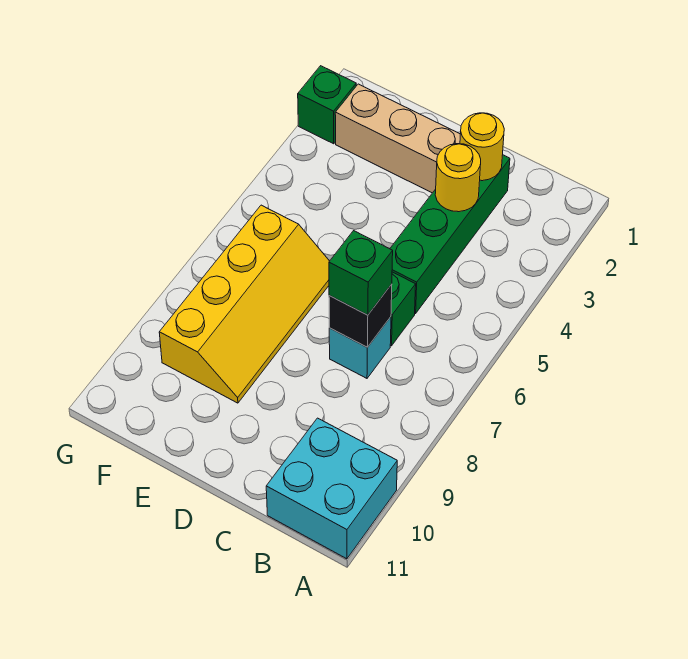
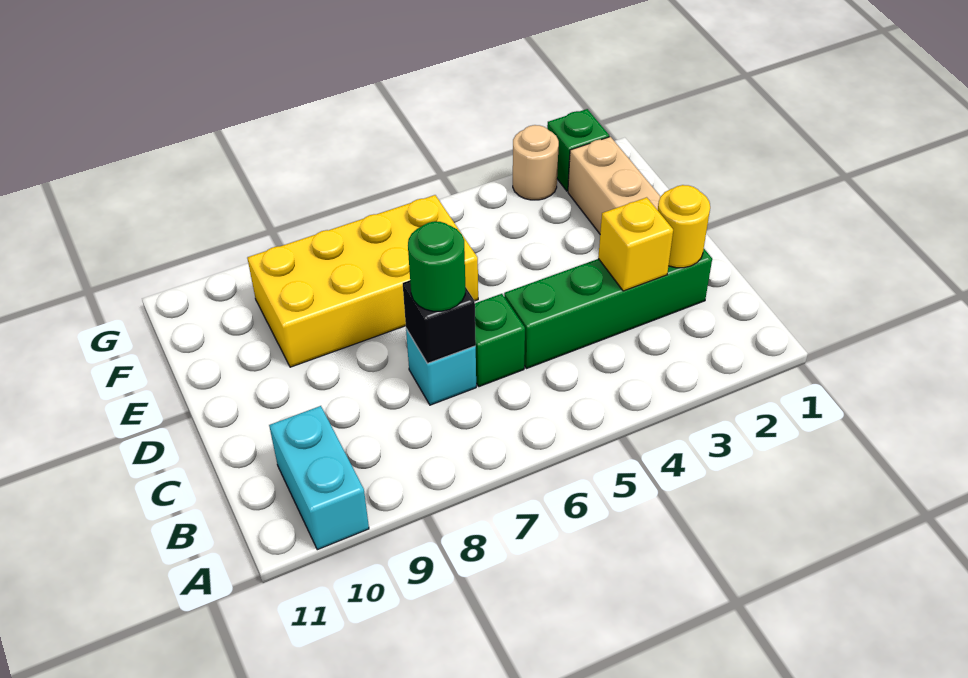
cyan brick A10:B11 level 1 -> cyan brick A10:B10 level 1
yellow round brick C3 level 2 -> yellow brick C3 level 2
green brick C7 level 3 -> green round brick C7 level 3
yellow slope E6:F9 level 1 top F -> yellow brick E6:F9 level 1
none -> tan round brick G3 level 1

